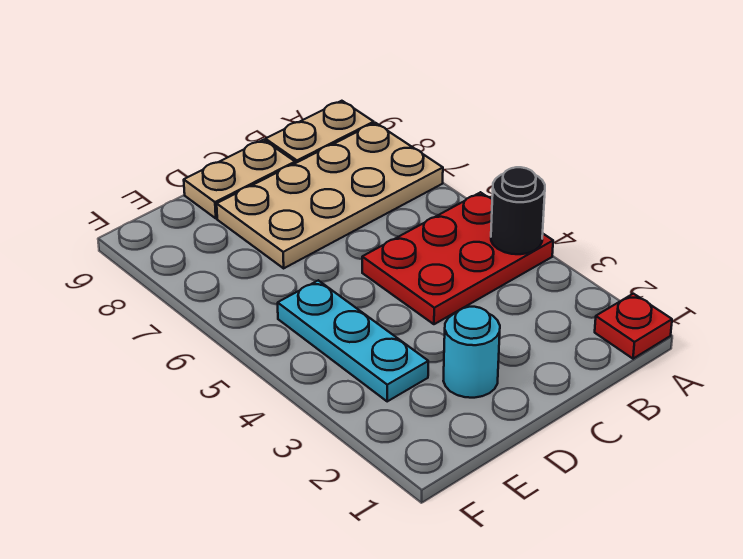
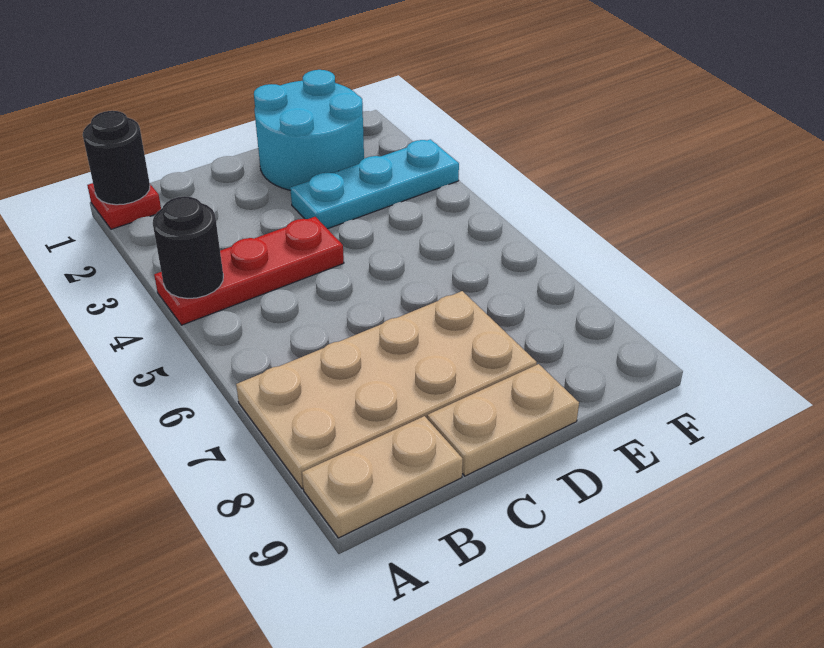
none -> black round brick A1 level 2
red plate A4:C5 level 1 -> red plate A4:C4 level 1
cyan round brick D2 level 1 -> cyan round brick D1:E2 level 1
cyan plate E3:E5 level 1 -> cyan plate D3:F3 level 1

